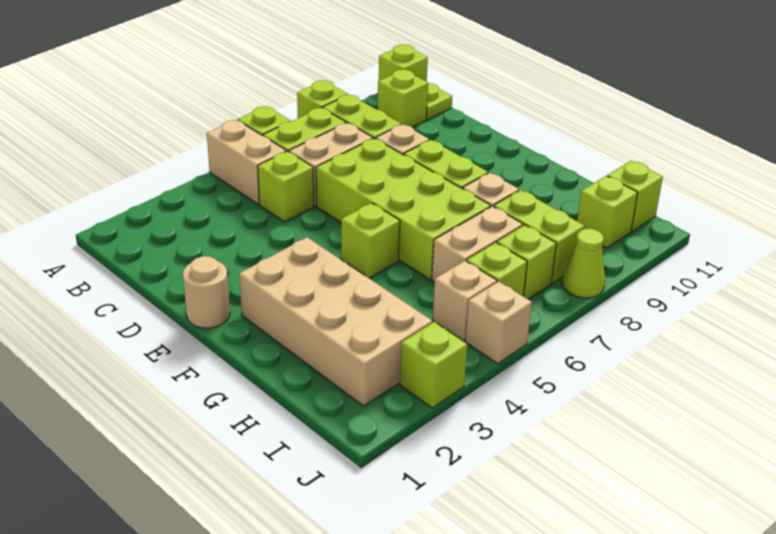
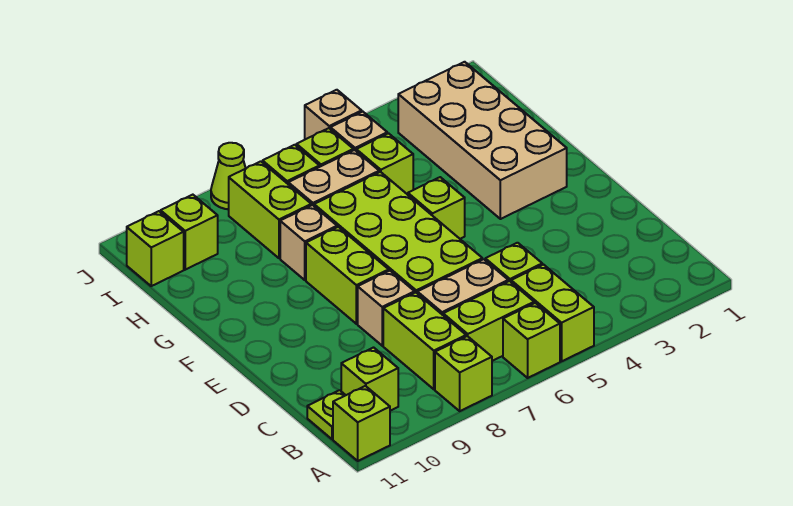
tan brick A5:B5 level 1 -> lime brick A5:B5 level 1
tan round brick E1 level 1 -> none
lime brick J3 level 1 -> lime brick H5 level 1

